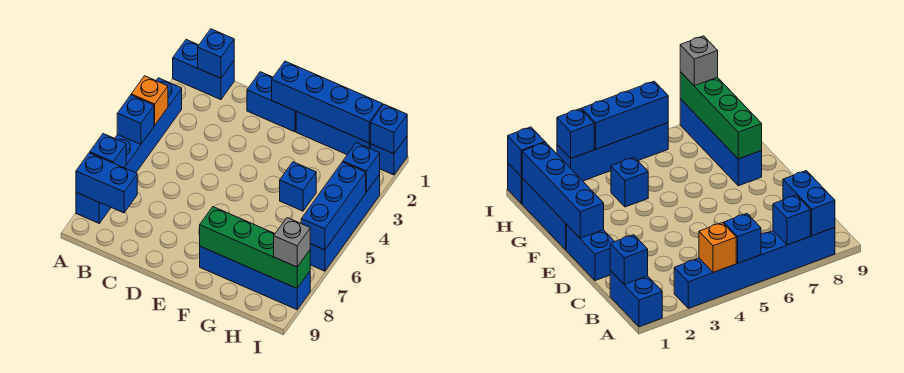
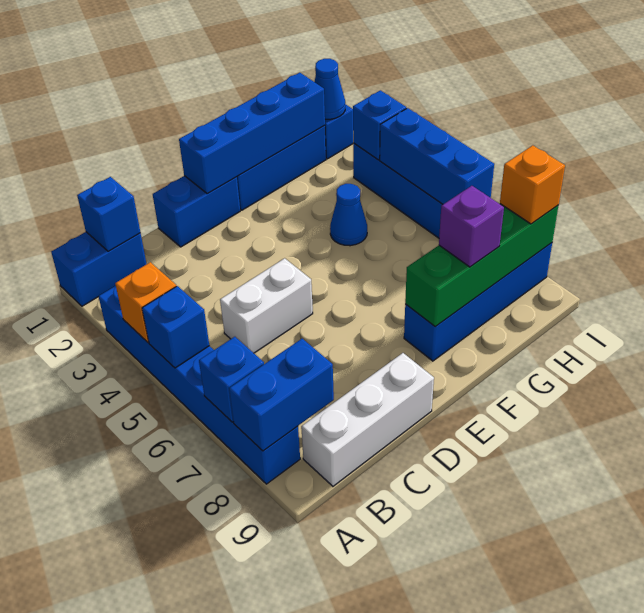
none -> white brick B9:D9 level 1
none -> white brick C5:D5 level 1
blue brick G4 level 1 -> blue cone G4 level 1
none -> purple brick G8 level 3
blue brick I1 level 2 -> blue cone I1 level 2
grey brick I8 level 3 -> orange brick I8 level 3

